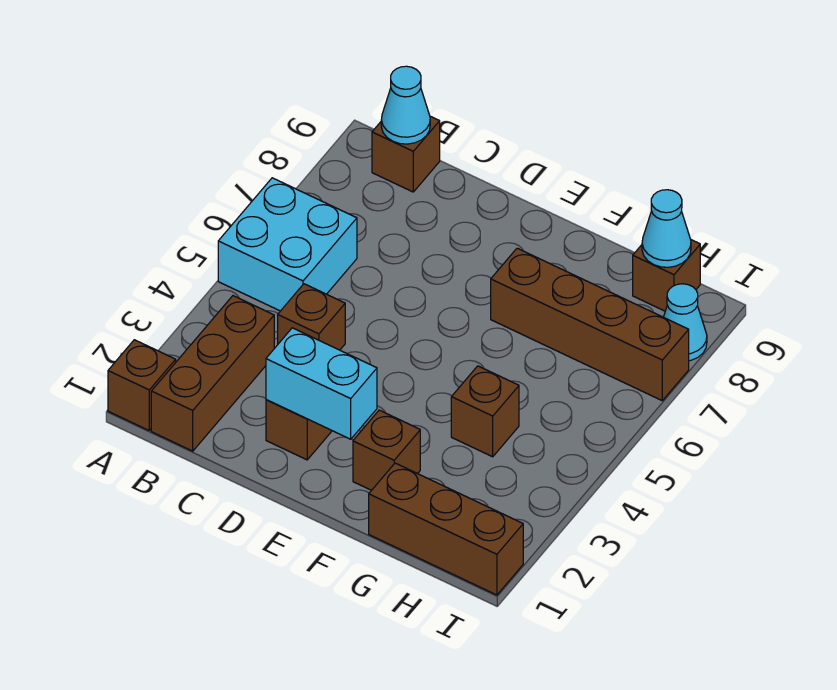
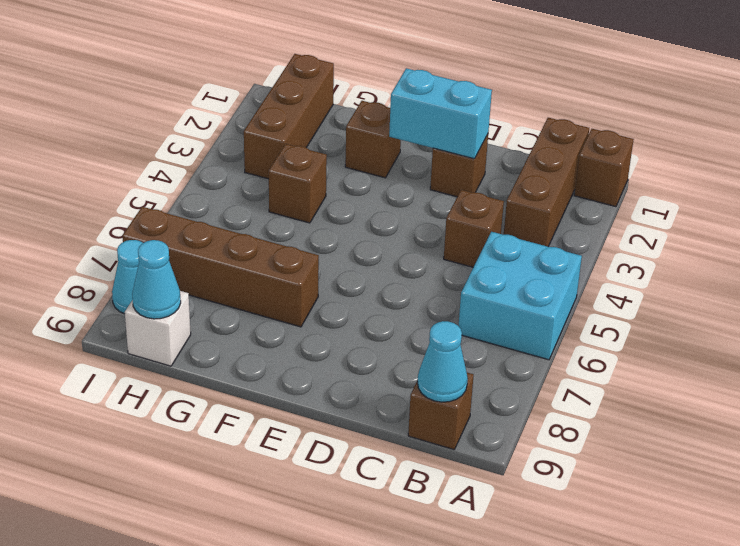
brown brick G1:I1 level 1 -> brown brick H1:H3 level 1
brown brick H9 level 1 -> white brick H9 level 1

